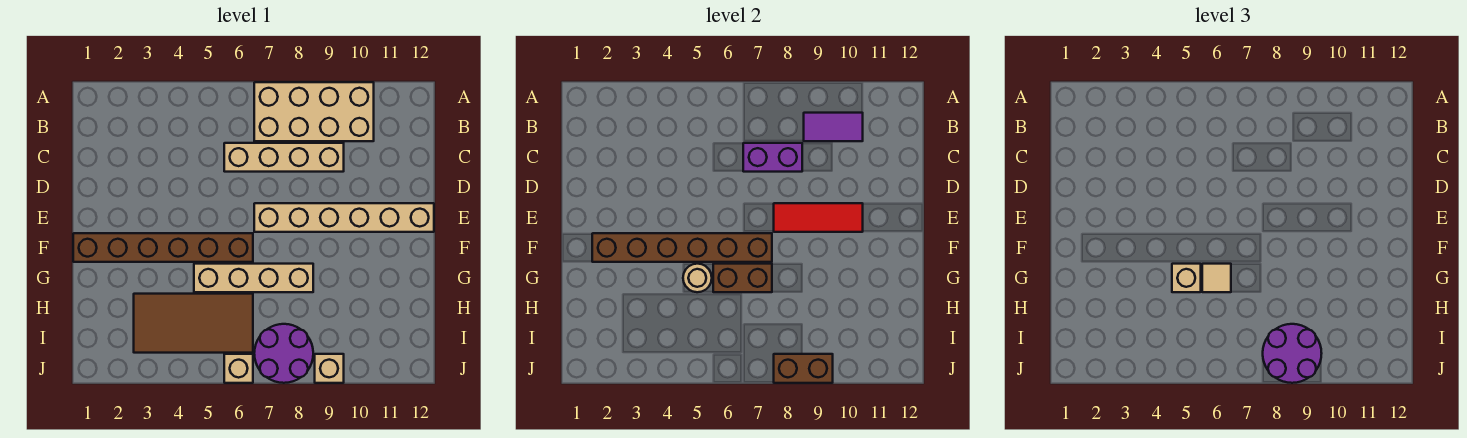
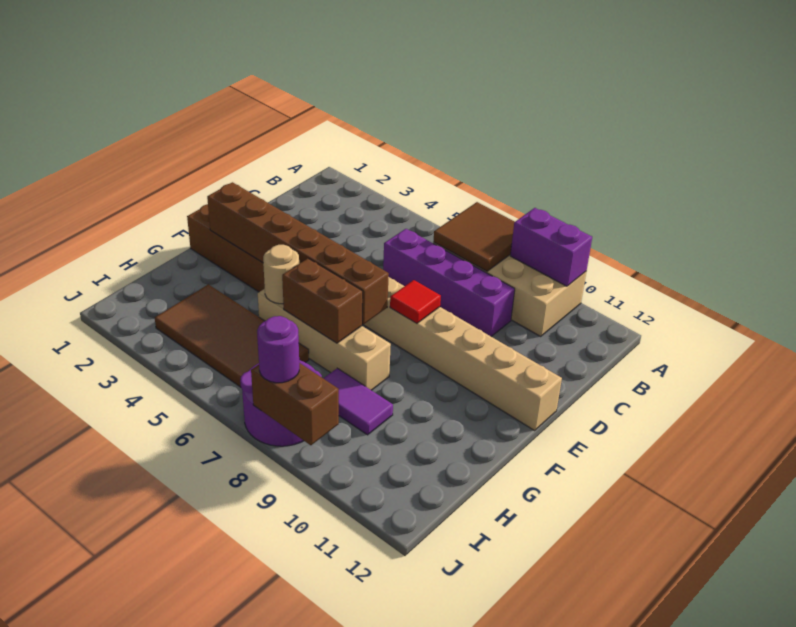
none -> brown tile A7:B8 level 2
purple tile B9:B10 level 2 -> purple tile H8:H9 level 1
tan brick C6:C9 level 1 -> purple brick C6:C9 level 1
purple brick C7:C8 level 2 -> purple brick A9:A10 level 2
red tile E8:E10 level 2 -> red tile E8 level 2
tan brick G5 level 3 -> none
tan tile G6 level 3 -> none
purple round brick I8:J9 level 3 -> purple round brick J8 level 3
tan brick J6 level 1 -> none
tan brick J9 level 1 -> none

